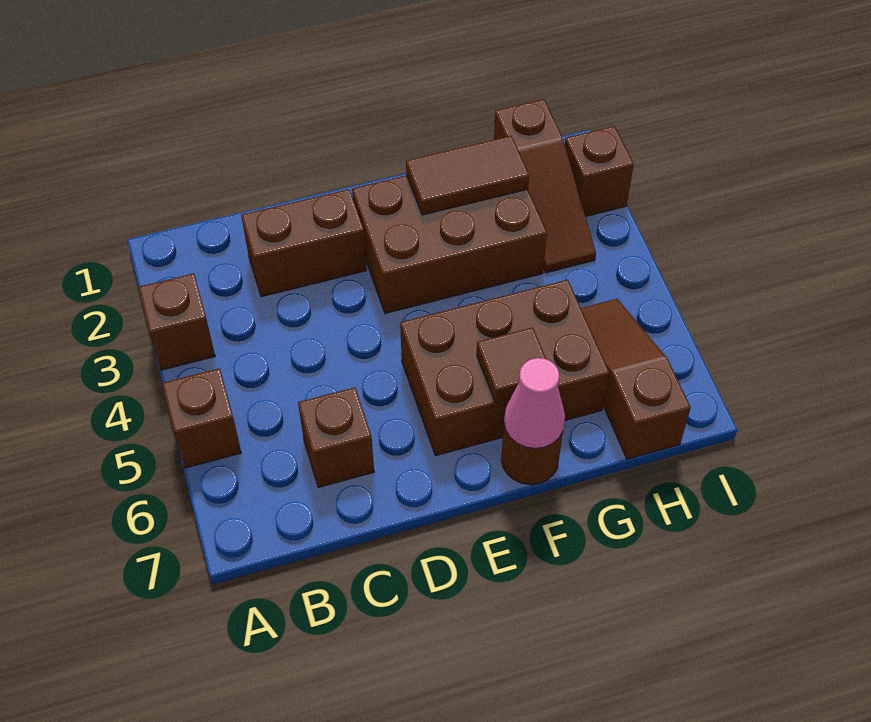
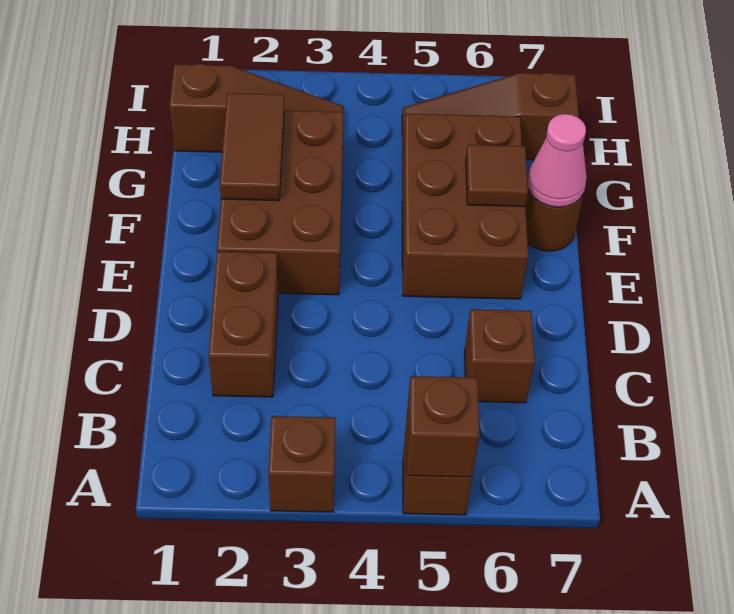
brown brick I2 level 1 -> brown brick A5 level 2

